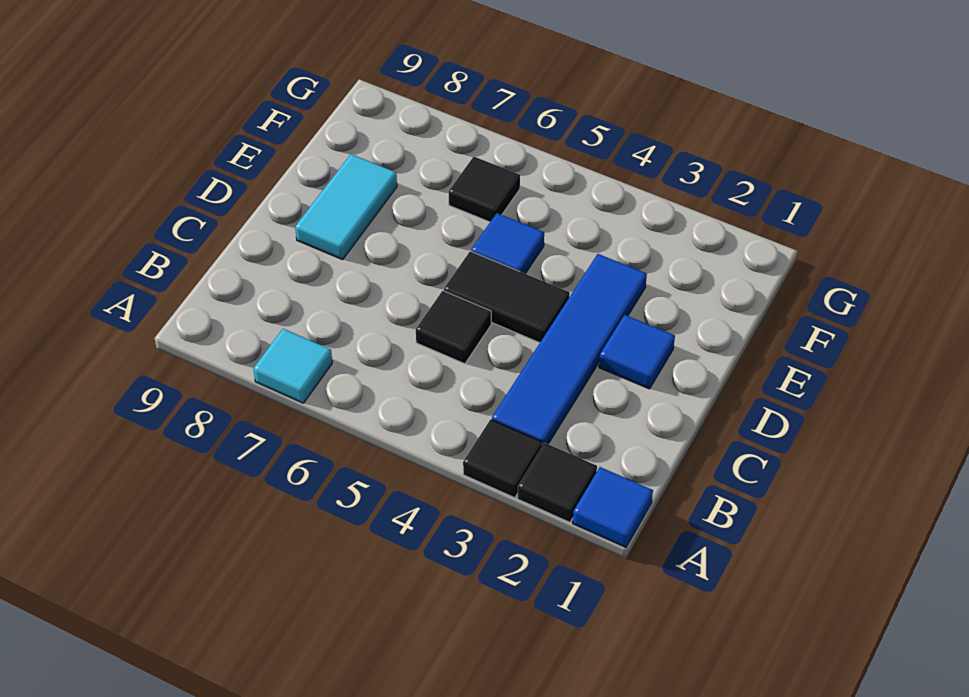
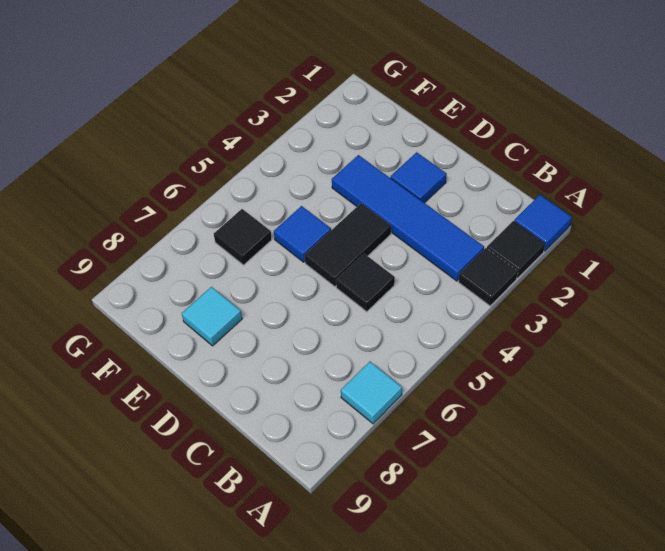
cyan tile D8:E8 level 1 -> cyan tile E8 level 1

